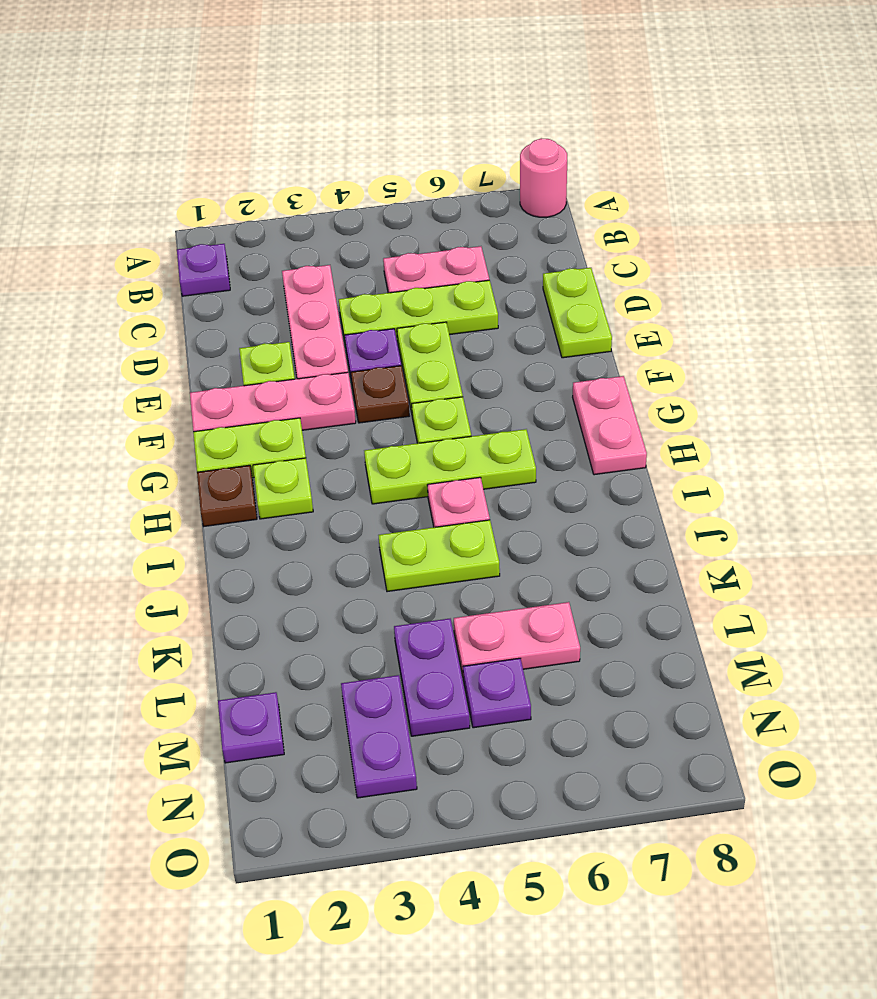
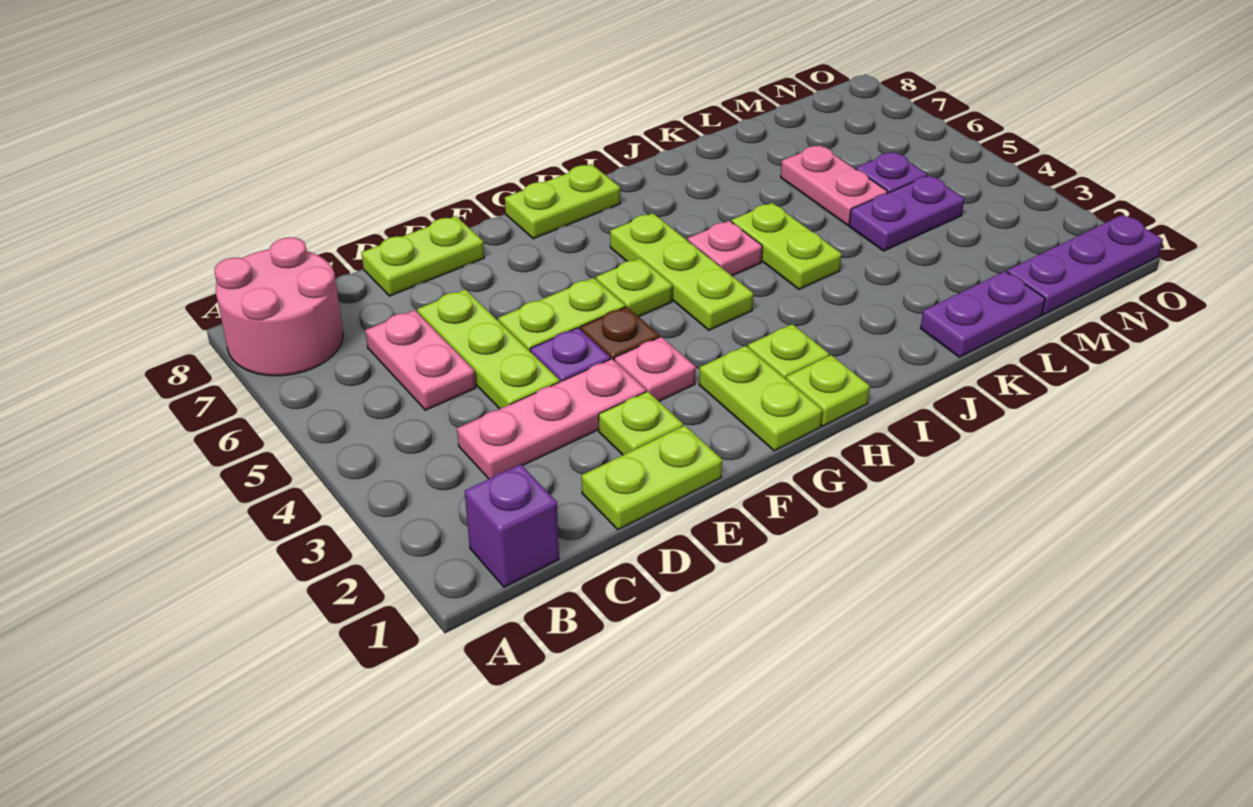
pink round brick A8 level 1 -> pink round brick A7:B8 level 1
purple plate B1 level 1 -> purple brick B1 level 1
none -> lime plate D1:E1 level 1
pink plate F1:F3 level 1 -> pink plate F3 level 1
pink plate G8:H8 level 1 -> lime plate G8:H8 level 1
brown plate H1 level 1 -> lime plate H1 level 1
purple plate M1 level 1 -> purple plate M1:O1 level 1
purple plate M3:N3 level 1 -> purple plate K1:L1 level 1

